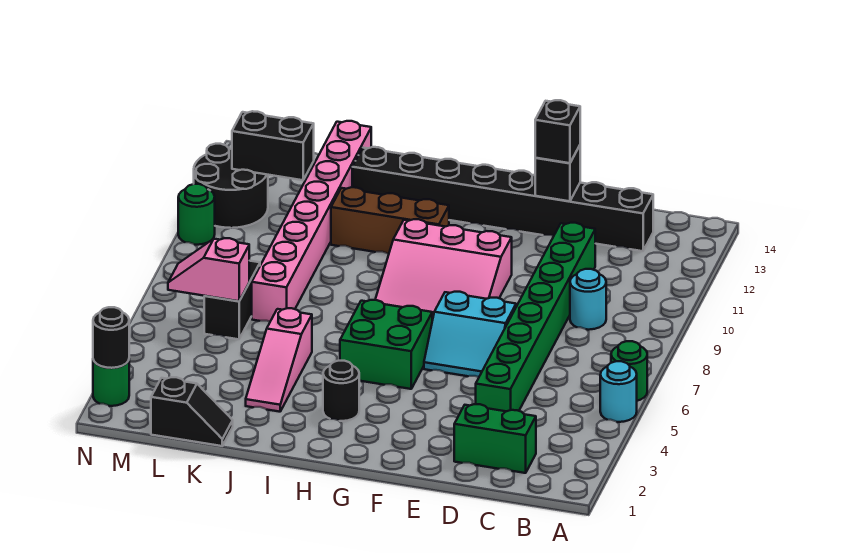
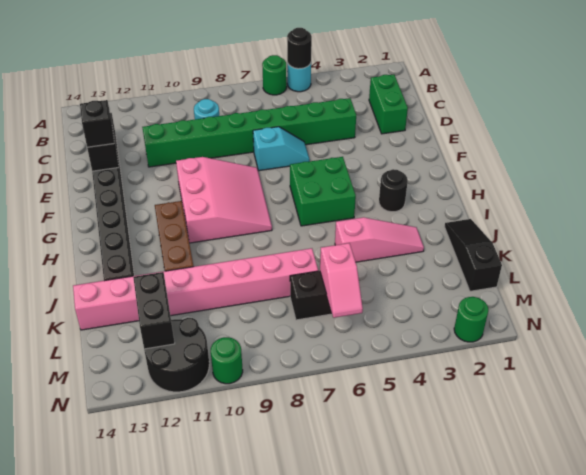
cyan slope E6:F7 level 1 top 7 -> cyan slope E6:E7 level 1 top 7
black slope K1:L1 level 1 top L -> black slope J1:L1 level 1 top L
black round brick N2 level 2 -> black round brick A5 level 2

